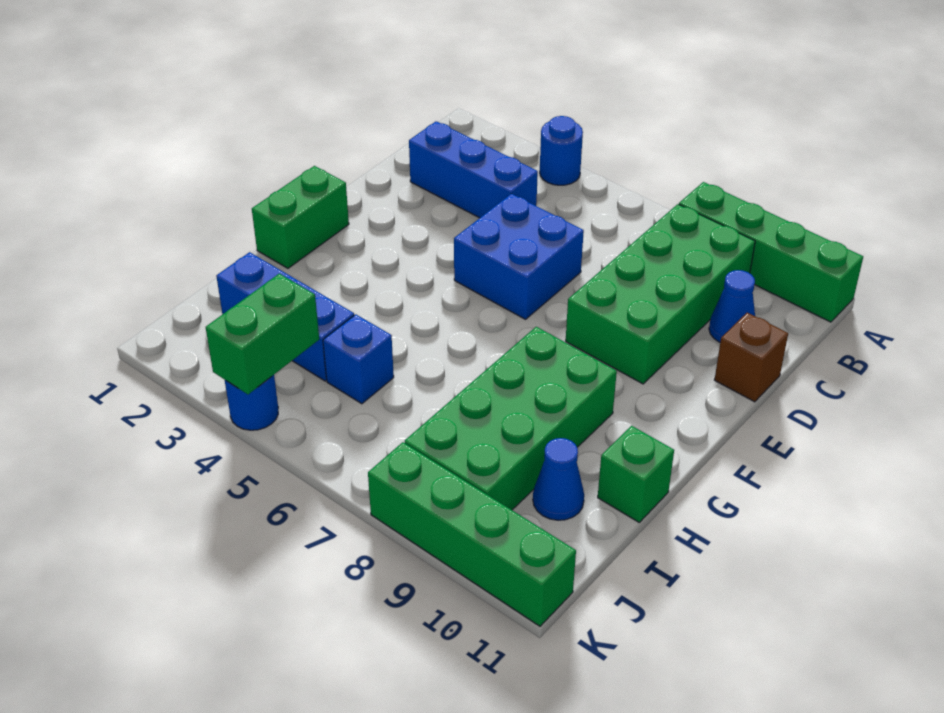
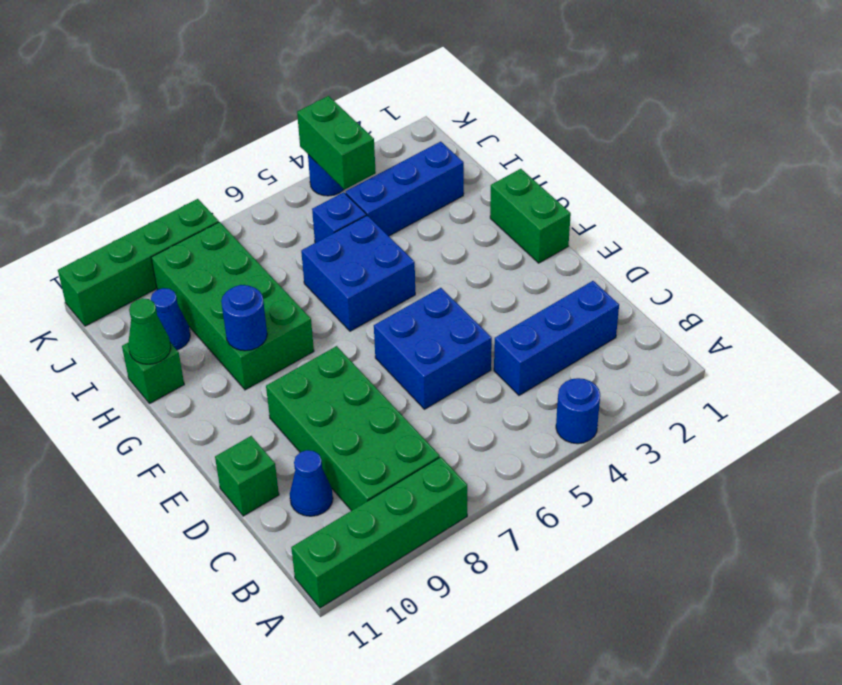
brown brick D11 level 1 -> green brick D11 level 1
none -> blue brick G5:H6 level 1
none -> blue round brick G9 level 2
none -> green cone H11 level 2

